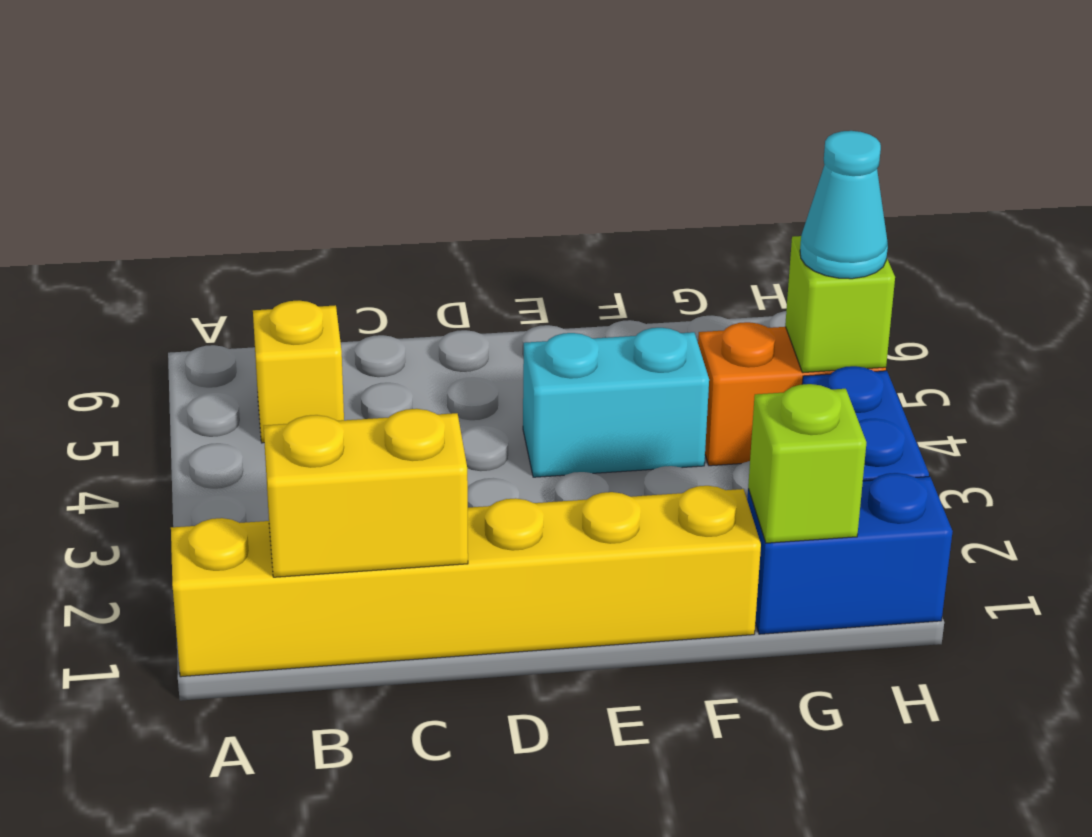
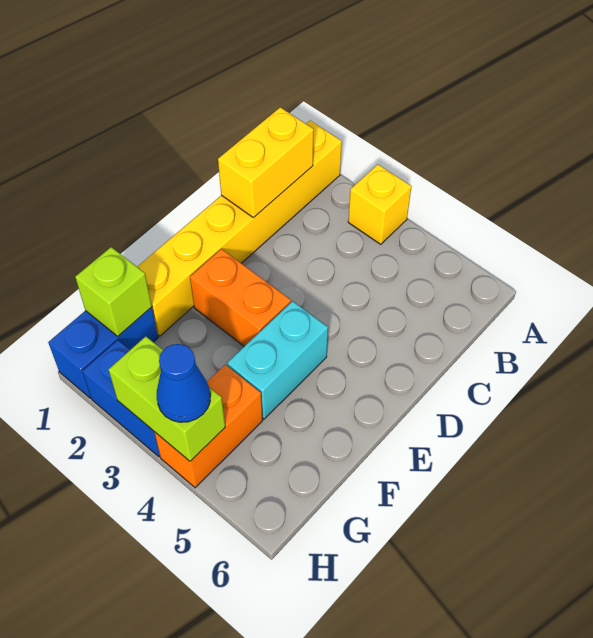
yellow brick B5 level 1 -> yellow brick A3 level 1
none -> orange brick E2:E3 level 1
lime brick H4 level 2 -> lime brick H3:H4 level 2
cyan cone H4 level 3 -> blue cone H4 level 3

